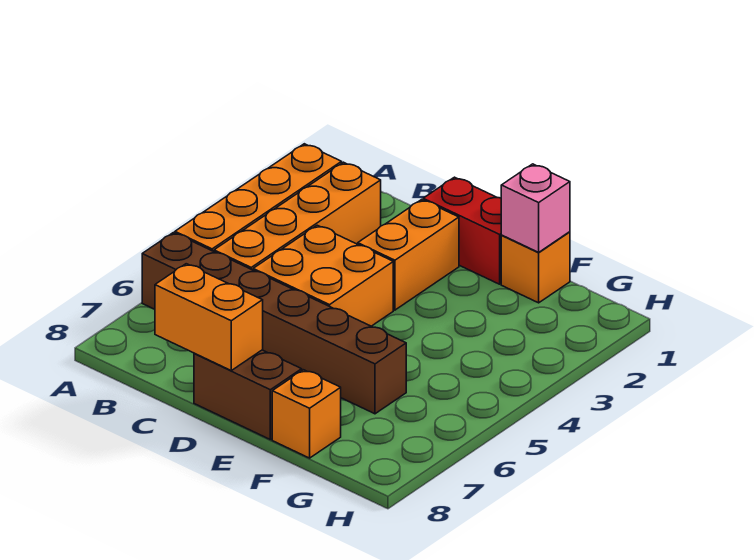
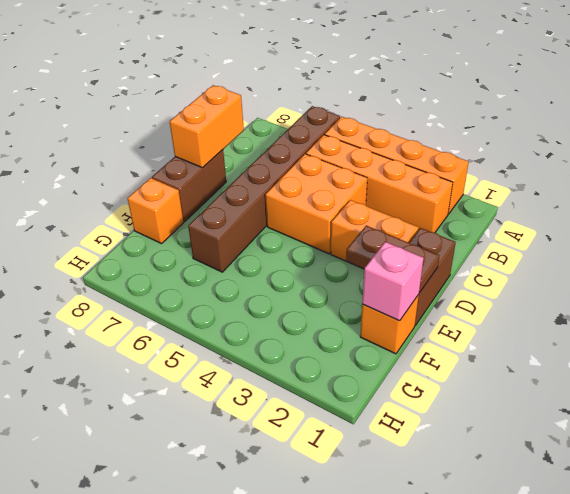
red brick D1:E1 level 1 -> brown brick D1:E1 level 1
none -> brown plate E1:E2 level 2

